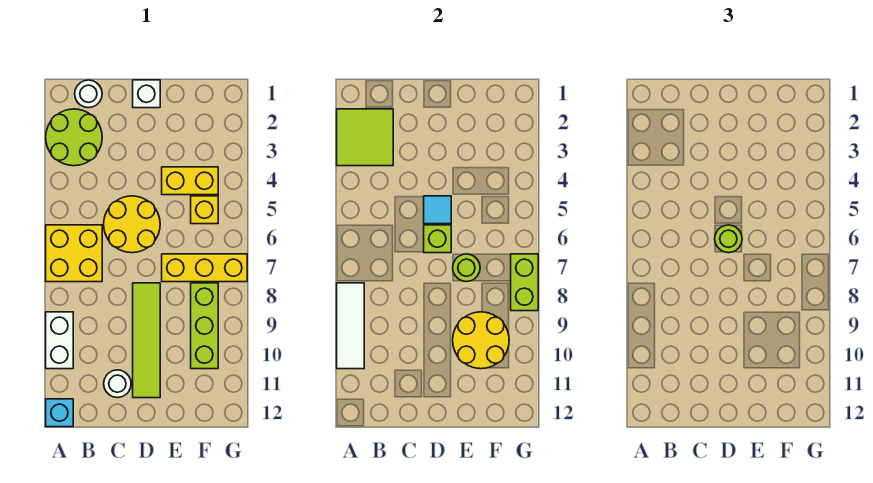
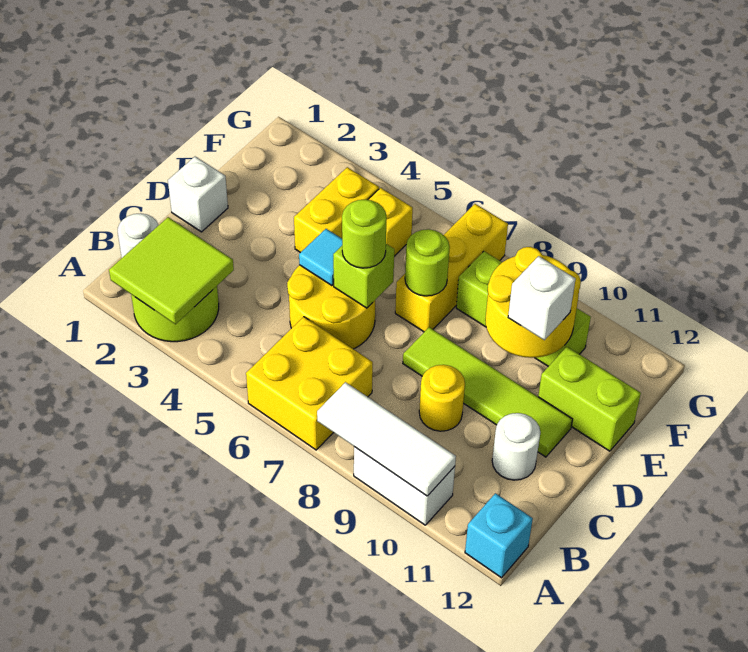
none -> yellow round brick C9 level 1
none -> white brick E10 level 3
lime brick G7:G8 level 2 -> lime brick E11:E12 level 1

